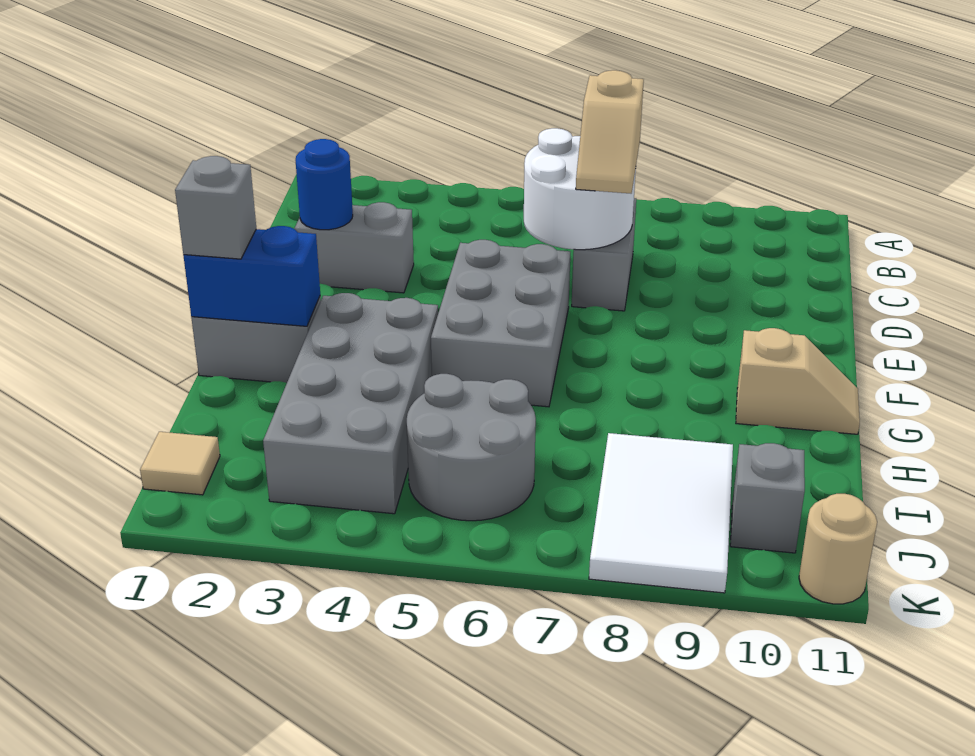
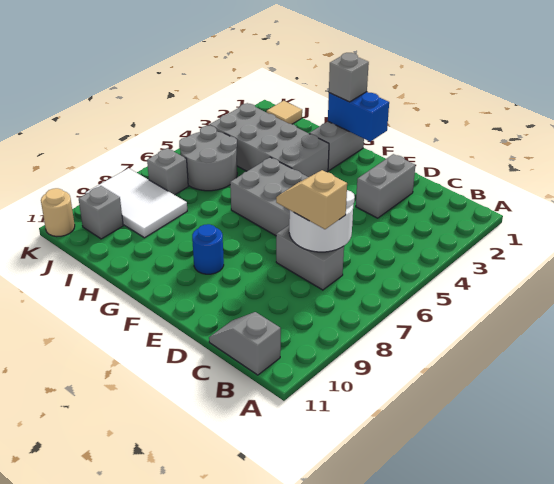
none -> grey slope B11:C11 level 1 top B
blue round brick D2 level 2 -> blue round brick F9 level 1
blue brick G1:G2 level 2 -> blue brick F1:G1 level 2
tan slope G10:G11 level 1 top 10 -> none
none -> grey brick J7 level 1

